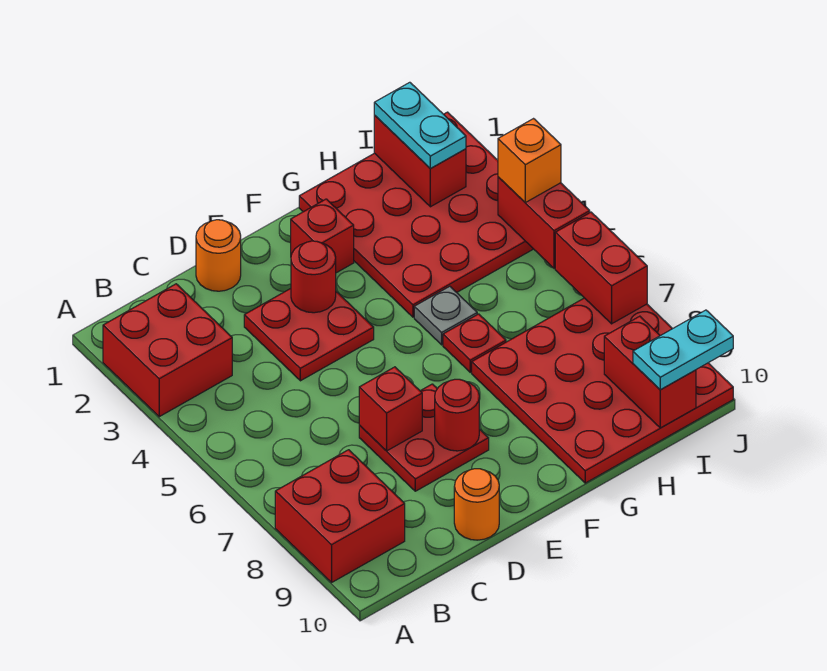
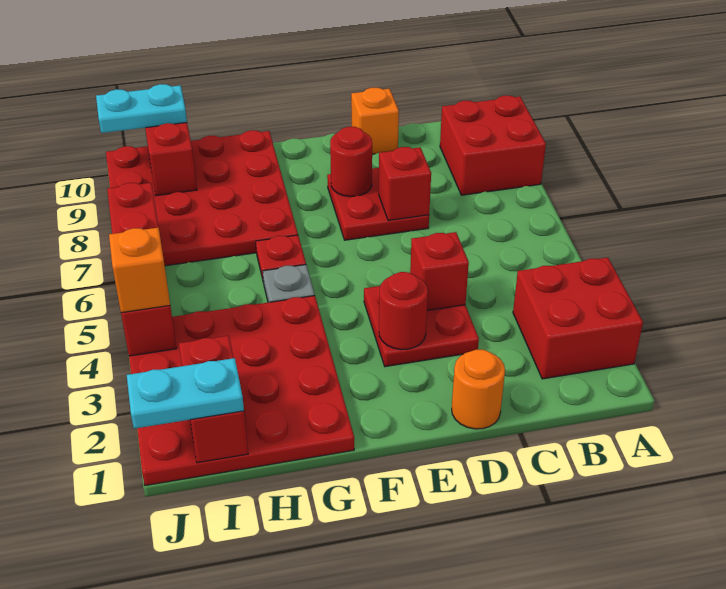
orange round brick D10 level 1 -> orange brick D10 level 1
red brick F2 level 1 -> red brick D4 level 2
cyan plate I1:I2 level 3 -> cyan plate I1:J1 level 3

